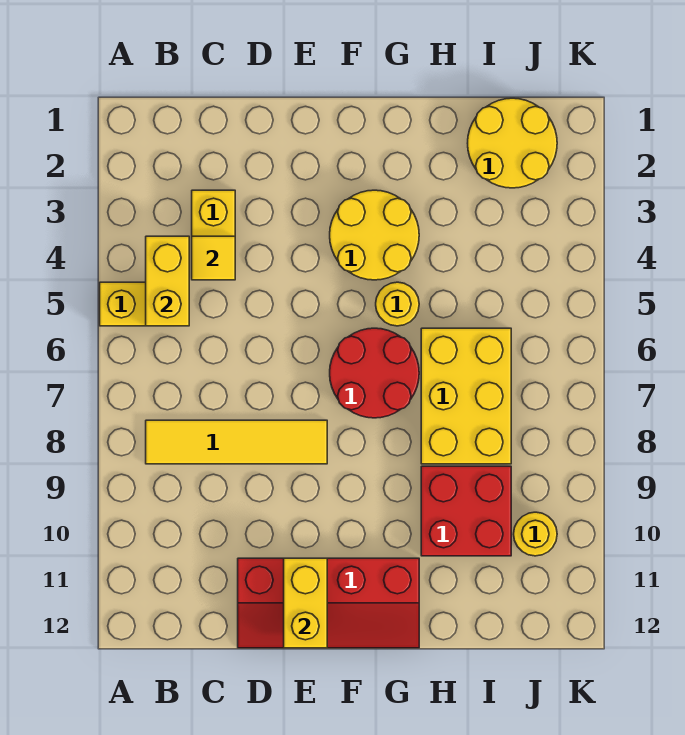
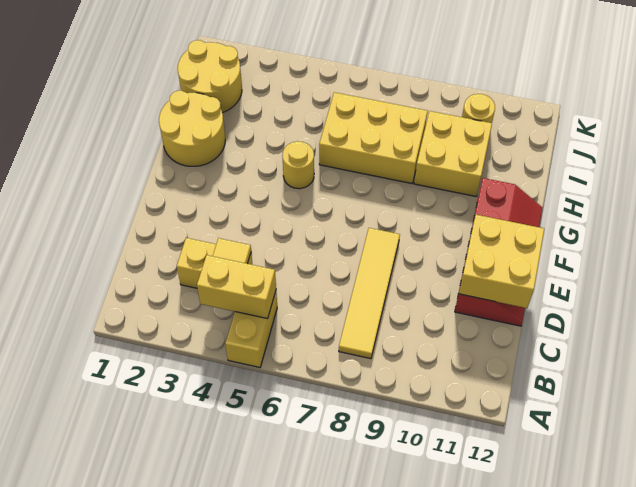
yellow brick E11:E12 level 2 -> yellow brick D11:E12 level 2
yellow round brick F3:G4 level 1 -> yellow round brick G1:H2 level 1
red round brick F6:G7 level 1 -> none
red brick H9:I10 level 1 -> yellow brick H9:I10 level 1

